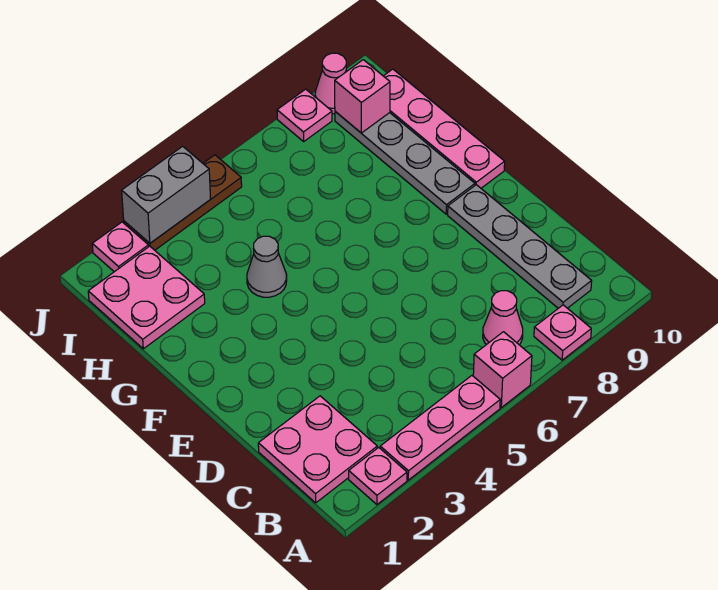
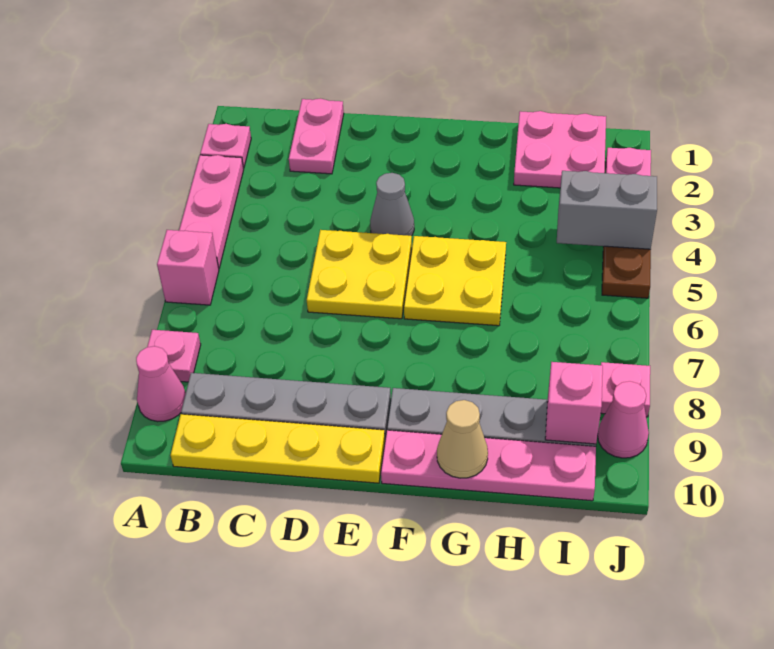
pink plate B1:C2 level 1 -> pink plate C1:C2 level 1
pink cone B7 level 1 -> pink cone A9 level 1
none -> yellow plate B10:E10 level 1
none -> yellow plate D5:E6 level 1
none -> yellow plate F5:G6 level 1
grey cone G4 level 1 -> grey cone E4 level 1
none -> tan cone G10 level 2
grey brick J3:J4 level 2 -> grey brick I4:J4 level 2

